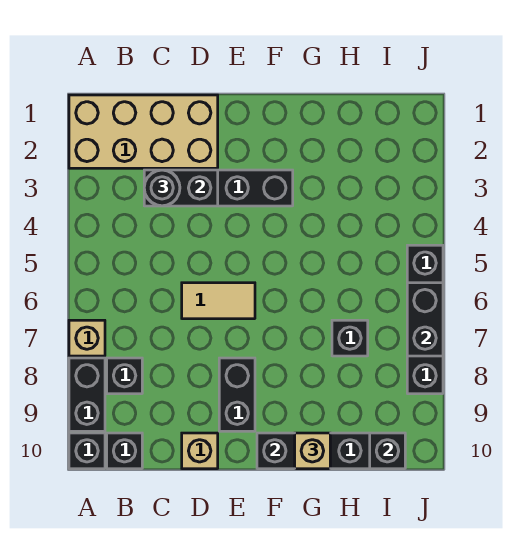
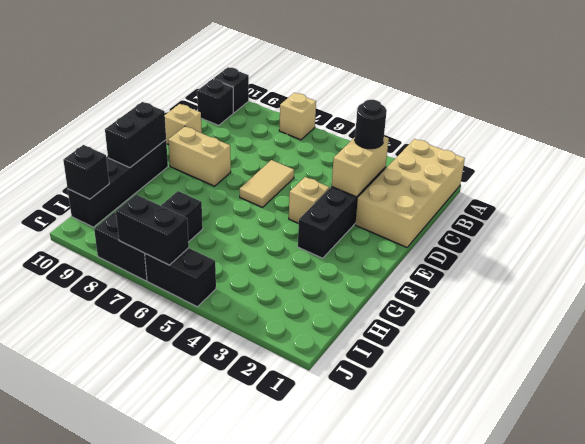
black brick A8:A9 level 1 -> none
black brick B8 level 1 -> none
black brick C3:D3 level 2 -> tan brick C3:D3 level 2
black brick E8:E9 level 1 -> tan brick E8:E9 level 1
tan brick G10 level 3 -> tan brick E4 level 1

